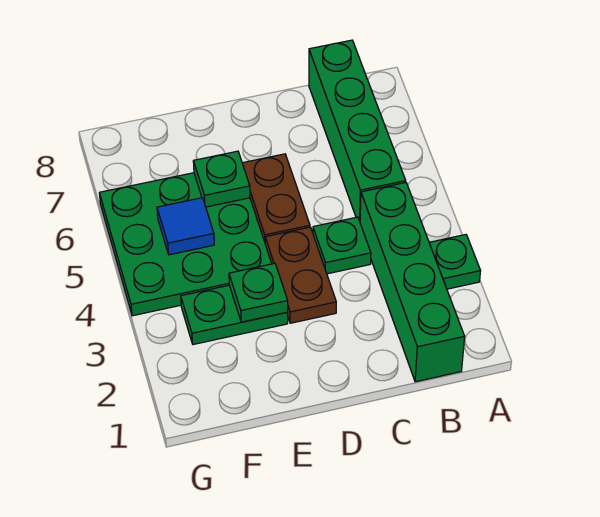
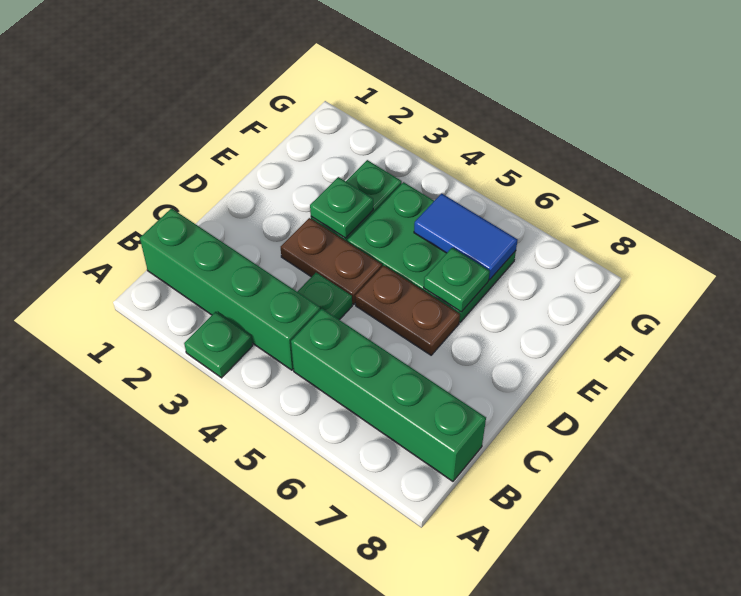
green plate E4:G6 level 1 -> green plate E4:F6 level 1
blue tile F5 level 2 -> blue tile F5:F6 level 2

